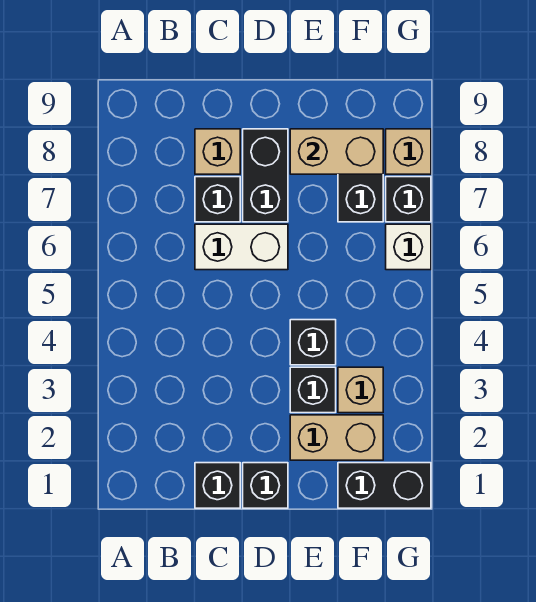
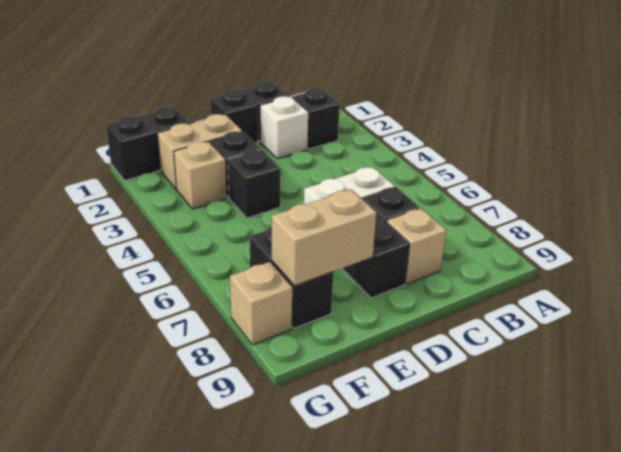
white brick G6 level 1 -> white brick C2 level 1
black brick G7 level 1 -> black brick B2 level 1

